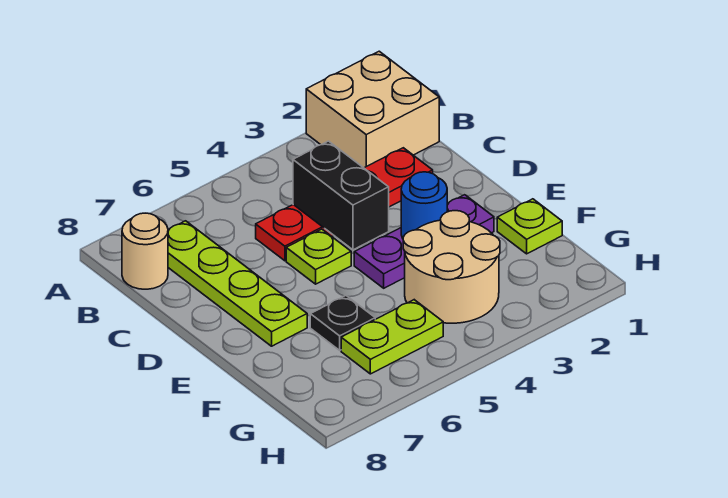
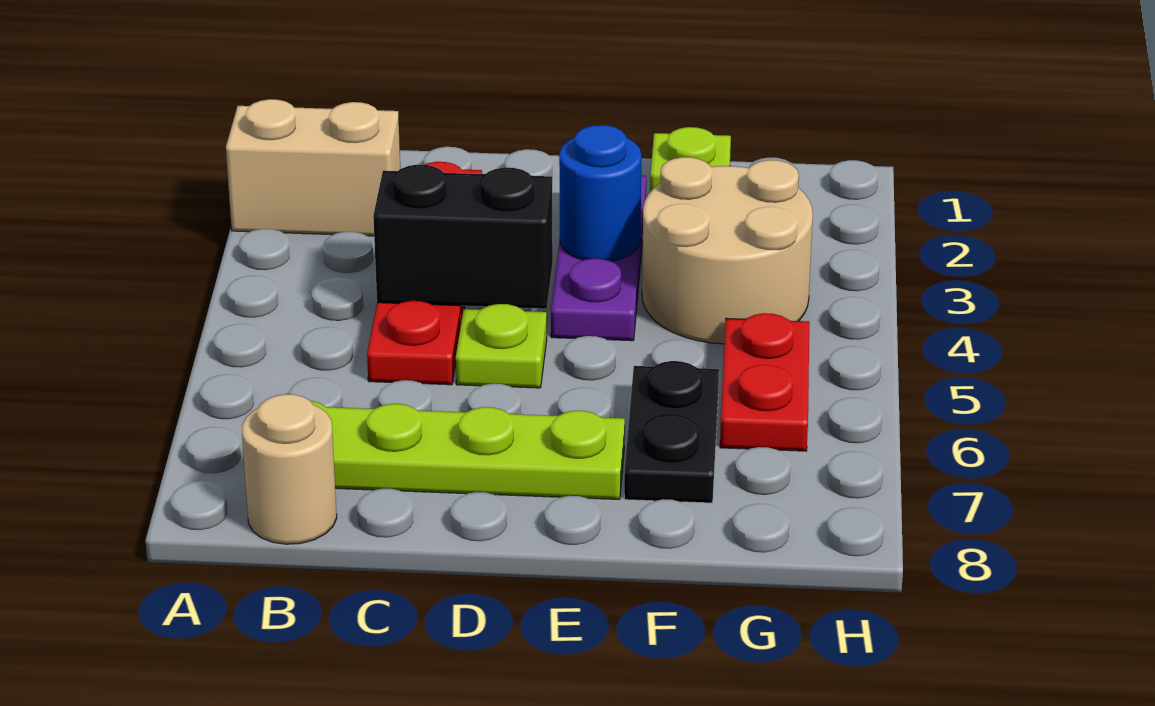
tan brick A1:B2 level 1 -> tan brick A2:B2 level 1
black plate F6 level 1 -> black plate F6:F7 level 1
lime plate G5:G6 level 1 -> red plate G5:G6 level 1

